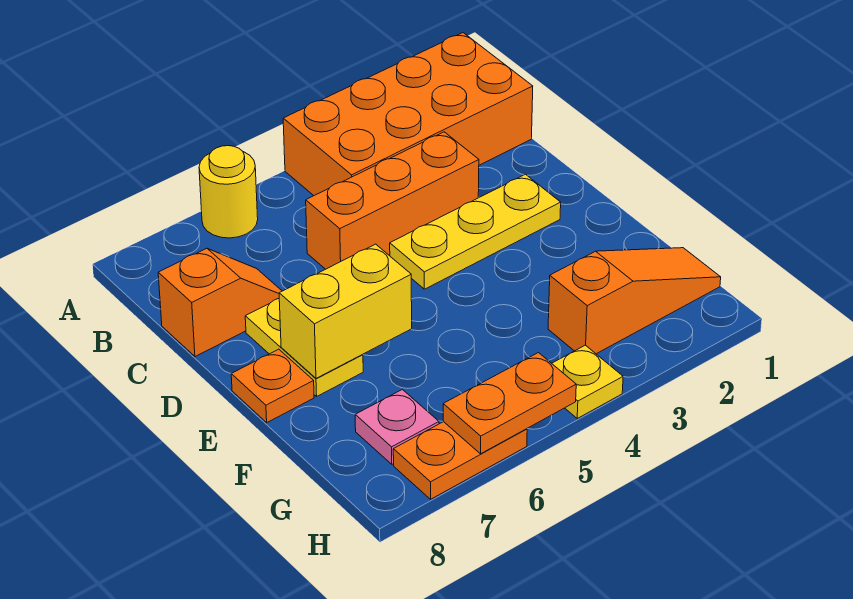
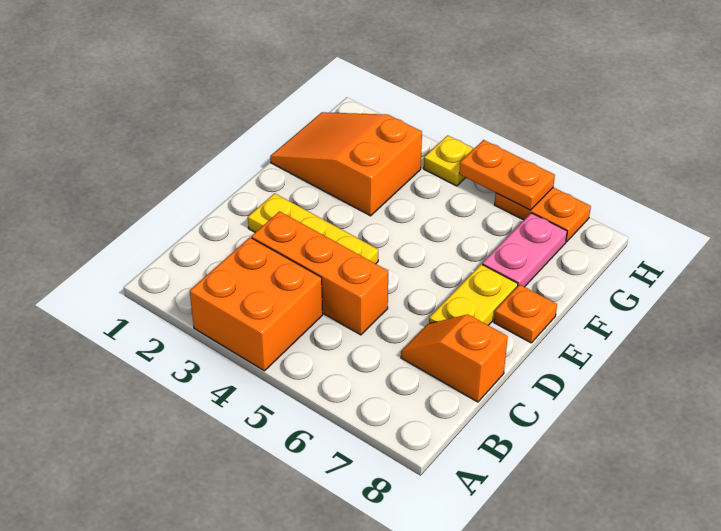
orange brick A1:B4 level 1 -> orange brick A3:B4 level 1
yellow round brick A6 level 1 -> none
yellow brick E6:E7 level 2 -> none
orange slope G1:G3 level 1 top 3 -> orange slope F1:G3 level 1 top 3
pink plate G7 level 1 -> pink plate F7:G7 level 1

